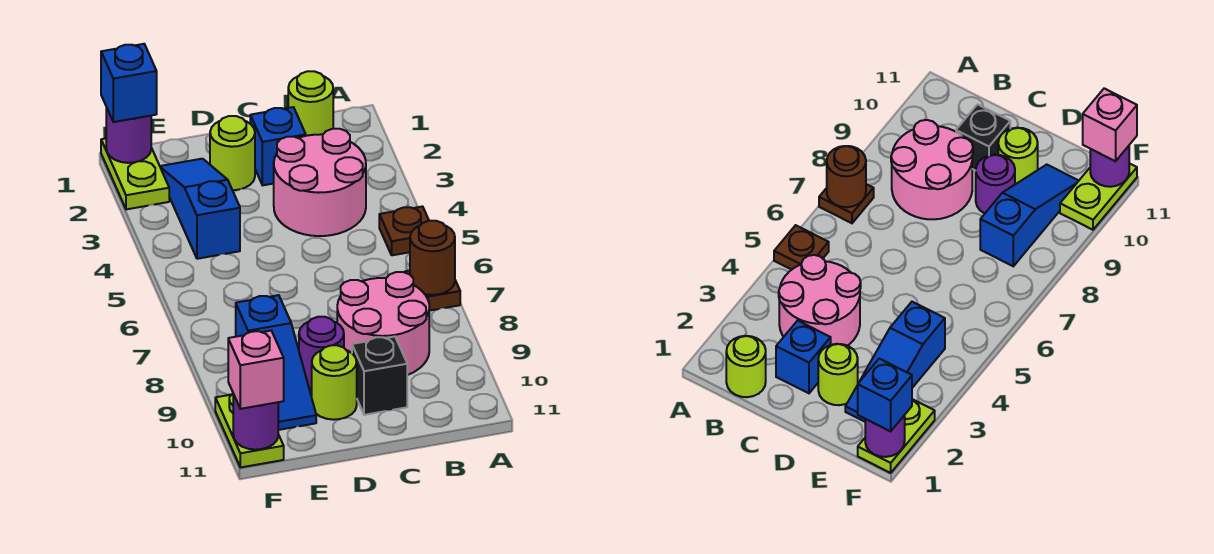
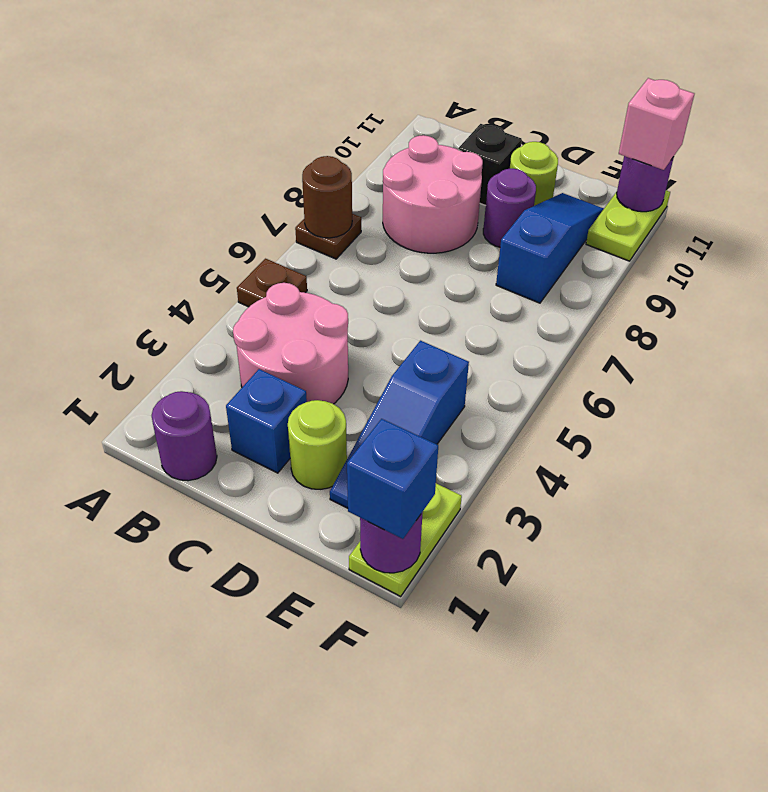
lime round brick B1 level 1 -> purple round brick B1 level 1

